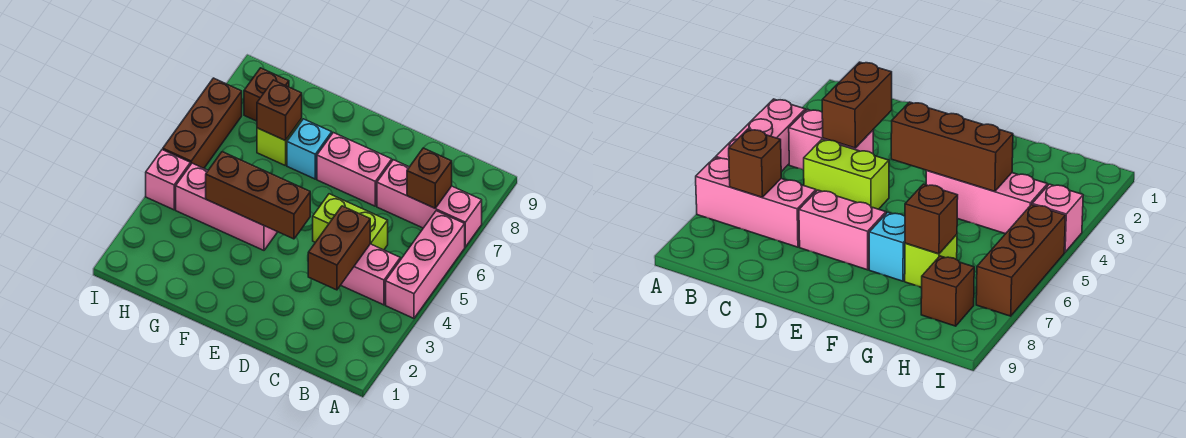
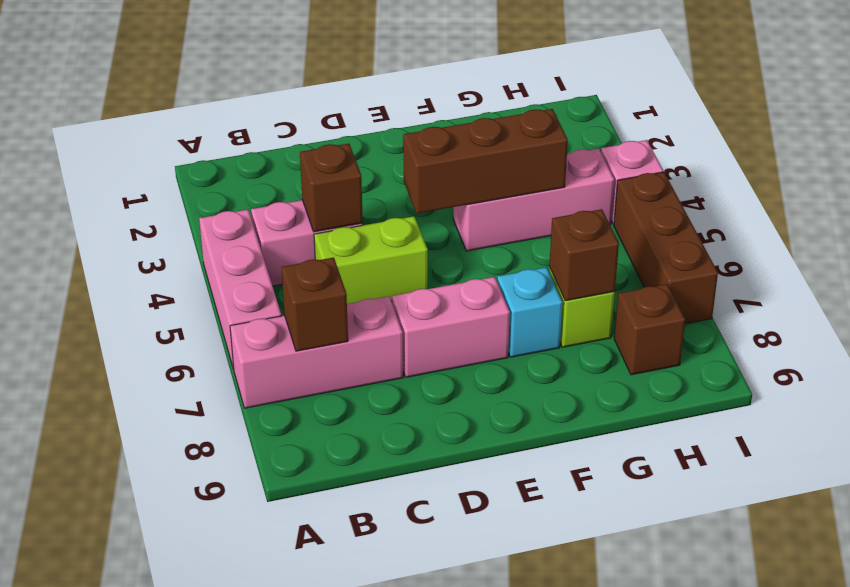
brown brick C3:C4 level 2 -> brown brick C4 level 2

